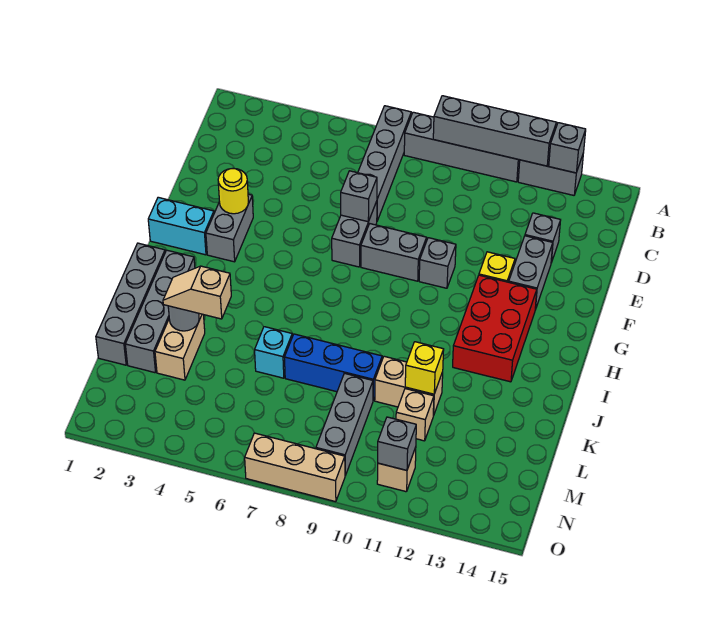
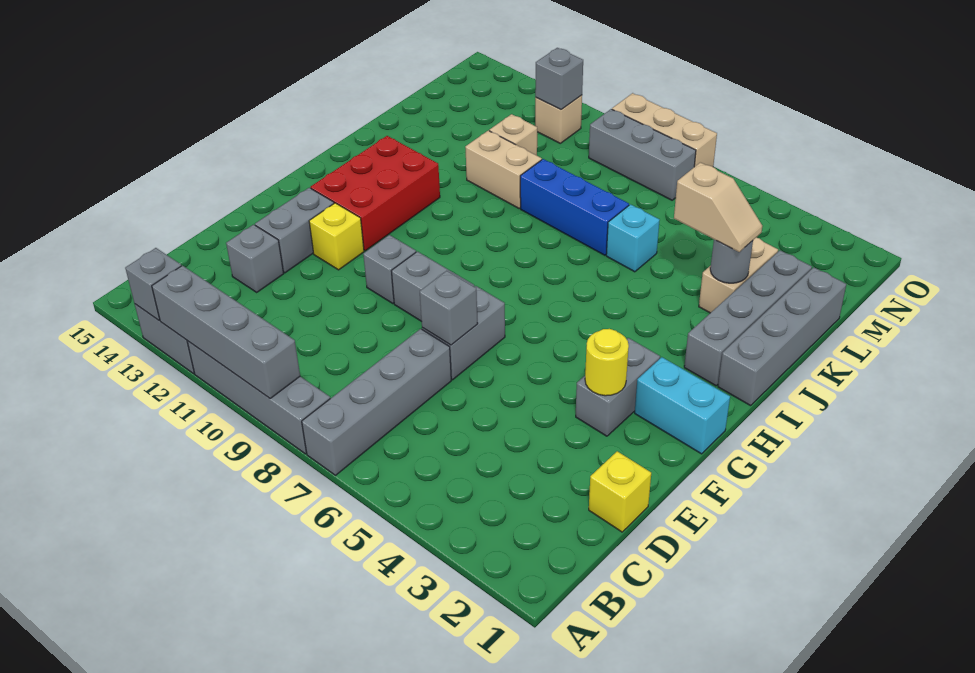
yellow brick K11 level 2 -> yellow brick D1 level 1
grey brick L9:N9 level 1 -> grey brick N7:N9 level 1

